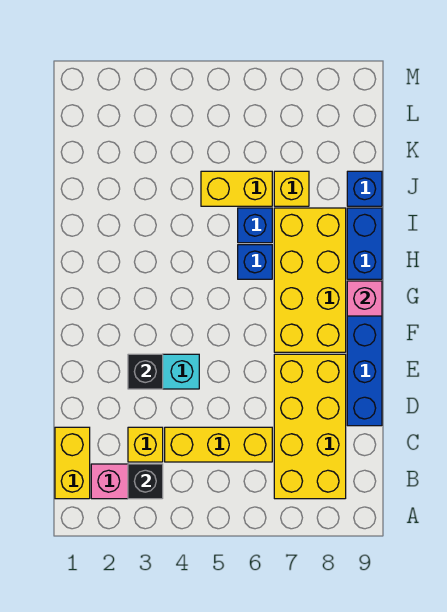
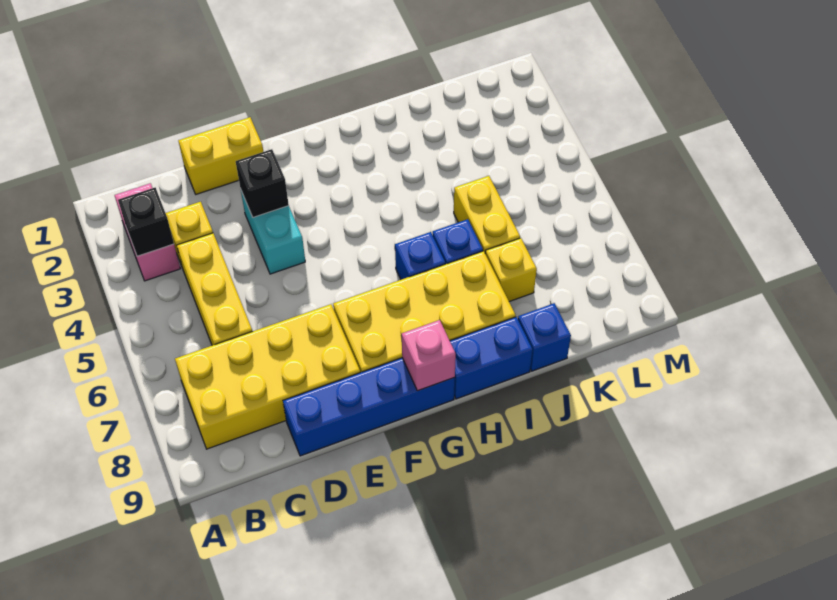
yellow brick B1:C1 level 1 -> yellow brick D1:E1 level 1

